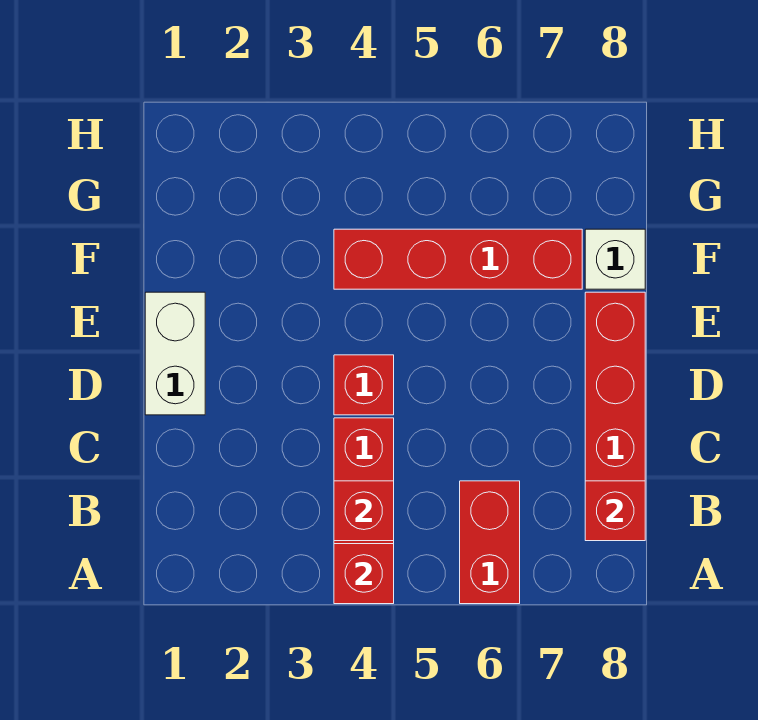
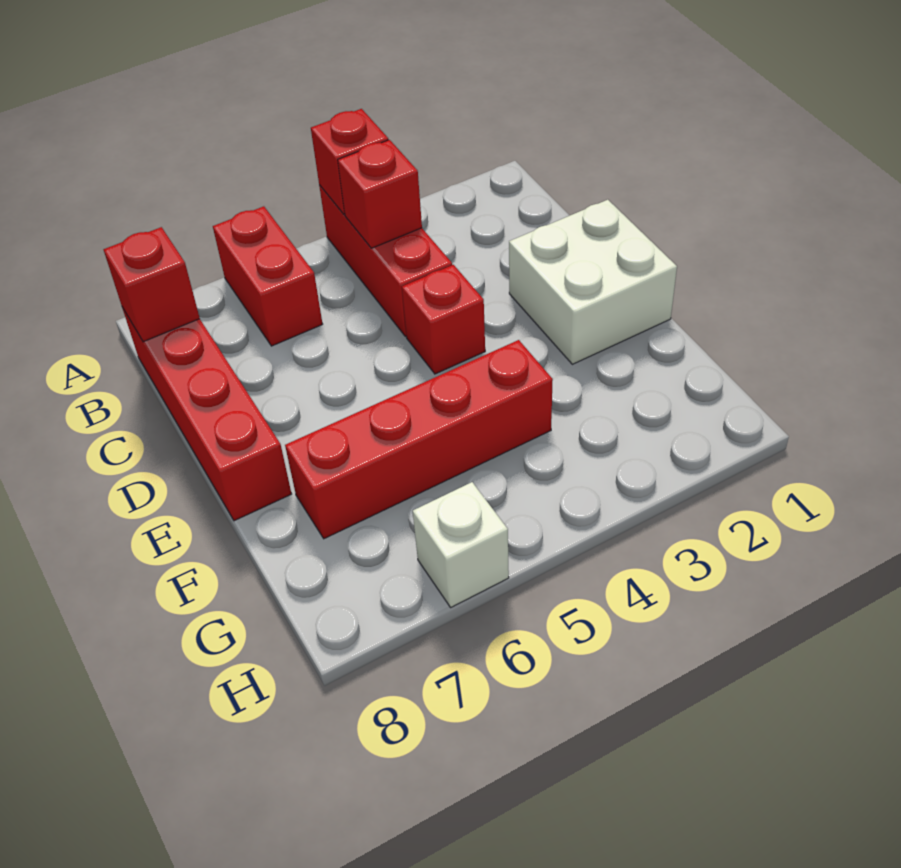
white brick D1:E1 level 1 -> white brick D1:E2 level 1
white brick F8 level 1 -> white brick H6 level 1

